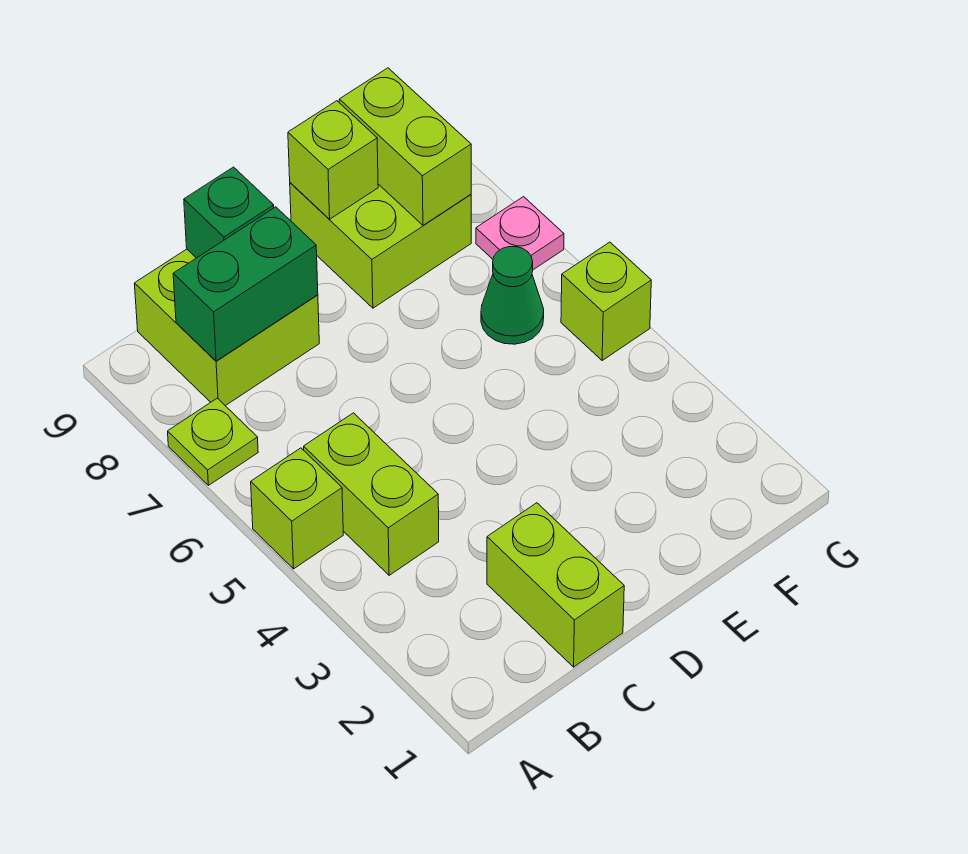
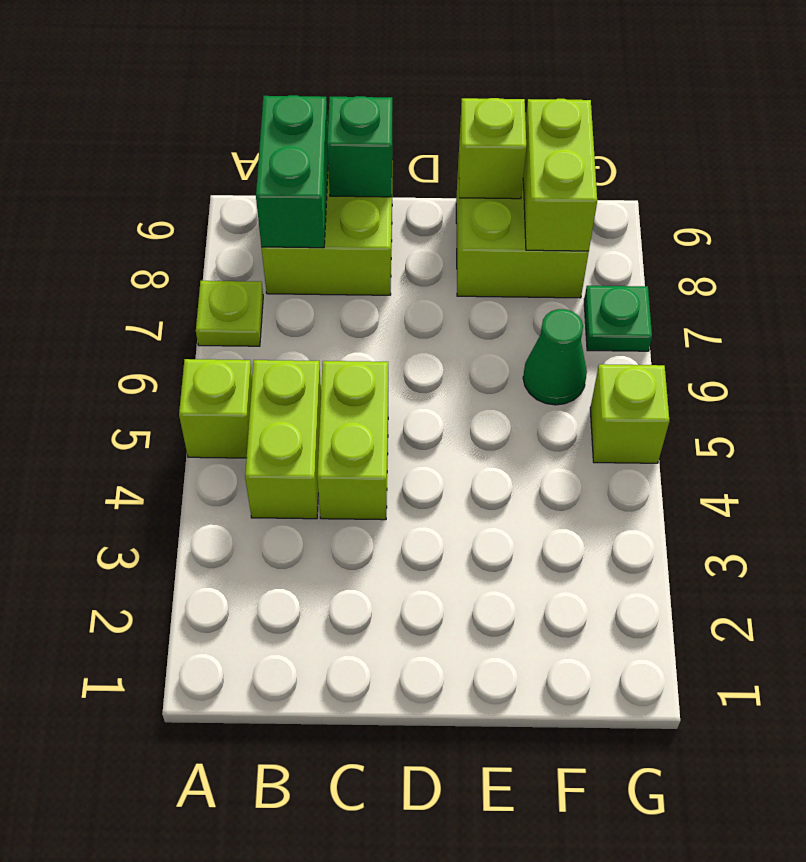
green brick B8:C8 level 2 -> green brick B8:B9 level 2
lime brick C1:C2 level 1 -> lime brick C4:C5 level 1
pink plate G7 level 1 -> green plate G7 level 1

